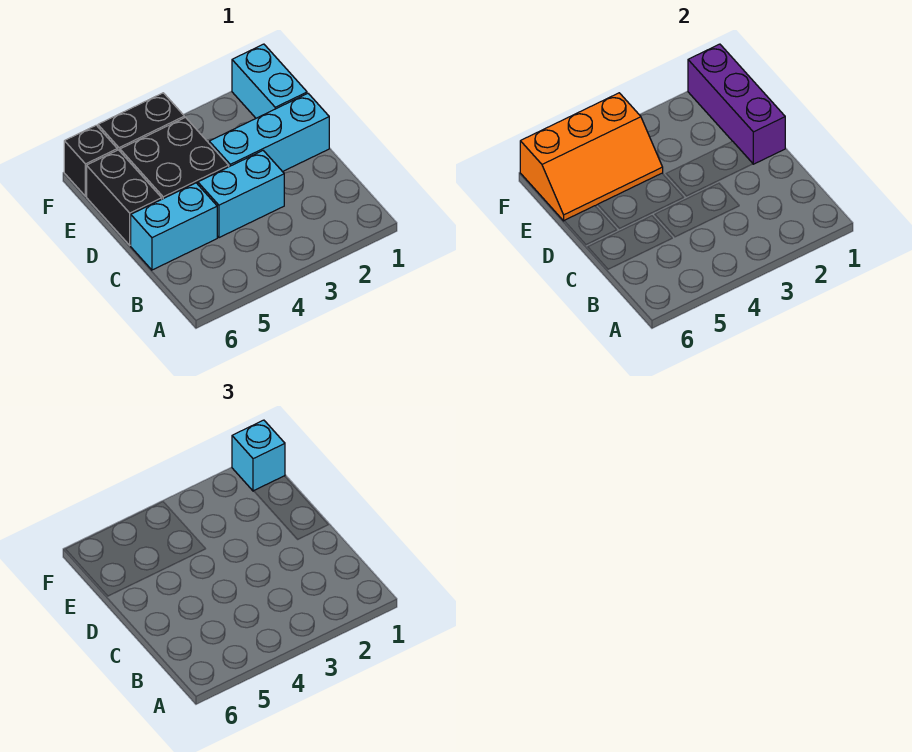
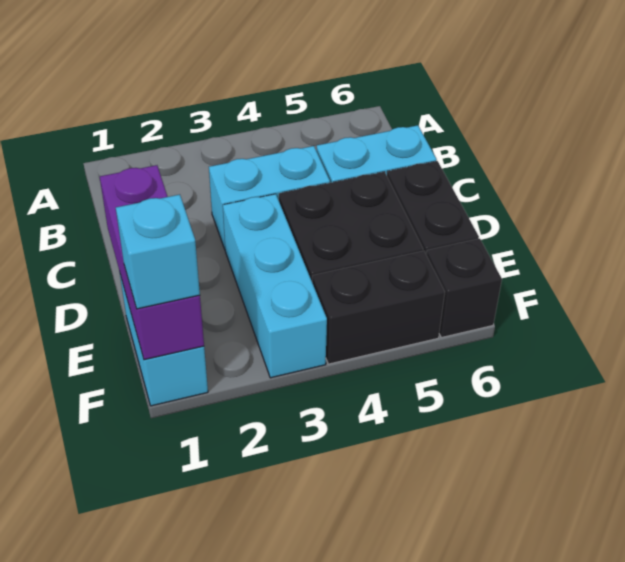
cyan brick D1:D3 level 1 -> cyan brick D3:F3 level 1
orange slope E4:F6 level 2 top F -> none

